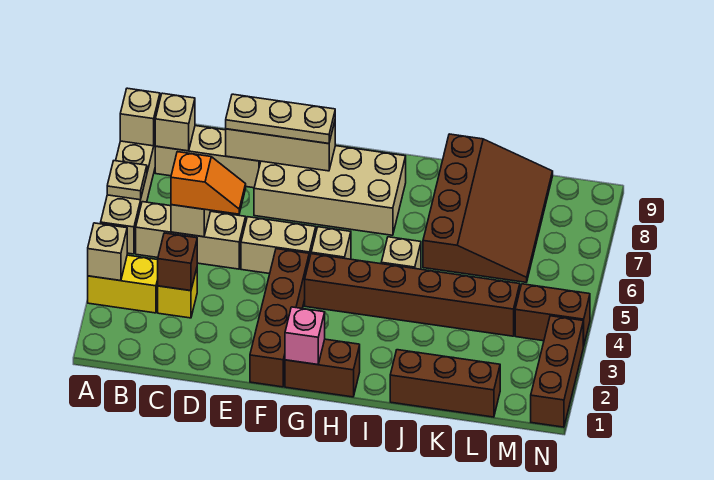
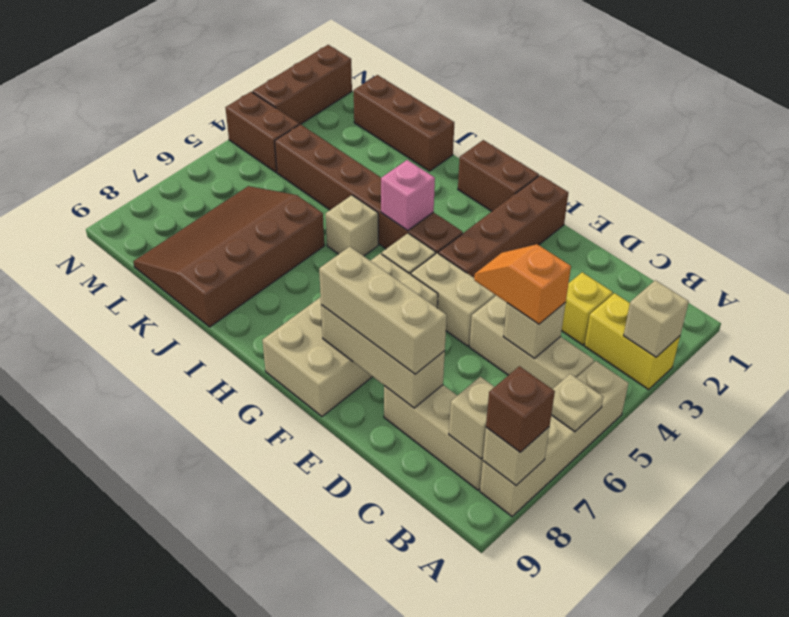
brown brick C3 level 2 -> brown brick A8 level 3
tan plate D8:F8 level 3 -> tan brick D8:F8 level 3
tan brick E7:H8 level 1 -> tan brick F6:G9 level 1
pink brick G1 level 2 -> pink brick H4 level 2

